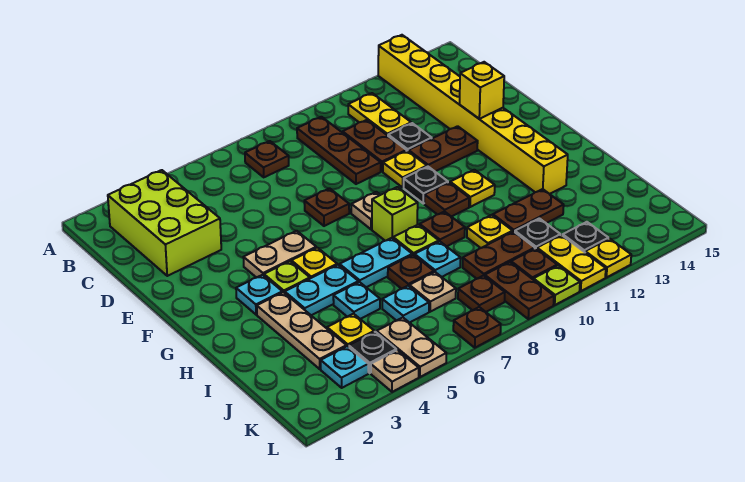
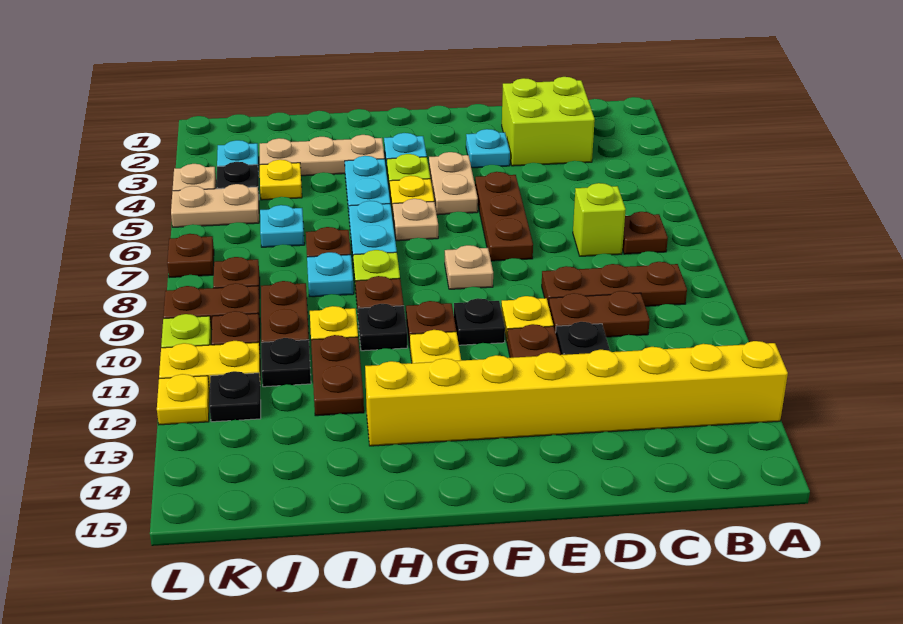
lime brick B2:D3 level 1 -> lime brick C2:D3 level 1
yellow plate B11:C11 level 1 -> none
brown plate E7 level 1 -> brown plate E5:E7 level 1
yellow brick E13 level 2 -> none
lime brick G8 level 1 -> lime brick C7 level 1
none -> black plate H10 level 1
cyan plate I5 level 1 -> cyan plate E3 level 1
tan plate J7 level 1 -> tan plate G6 level 1

